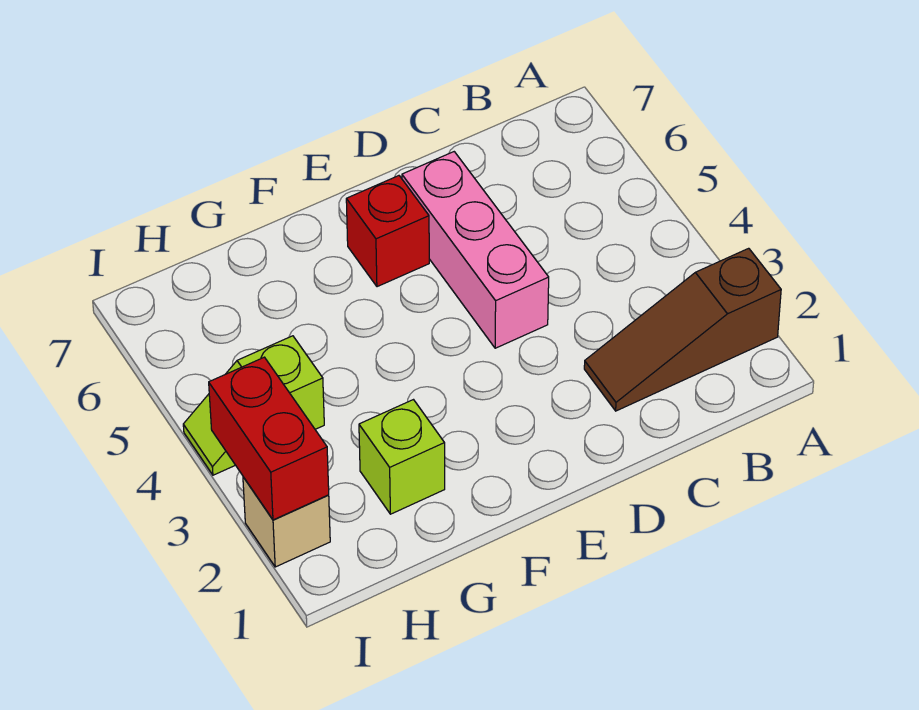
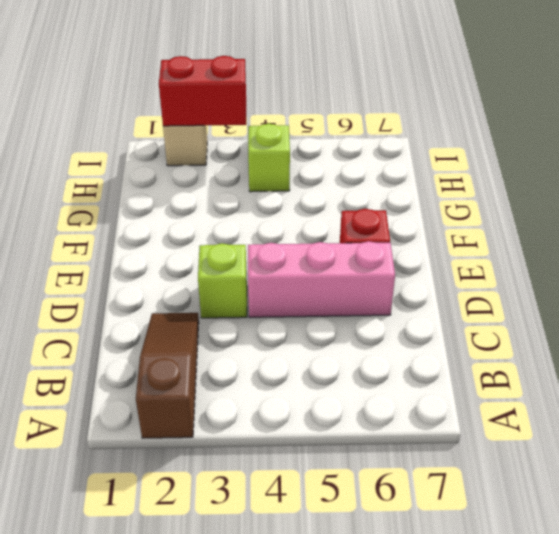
lime brick G2 level 1 -> lime brick D3 level 1

